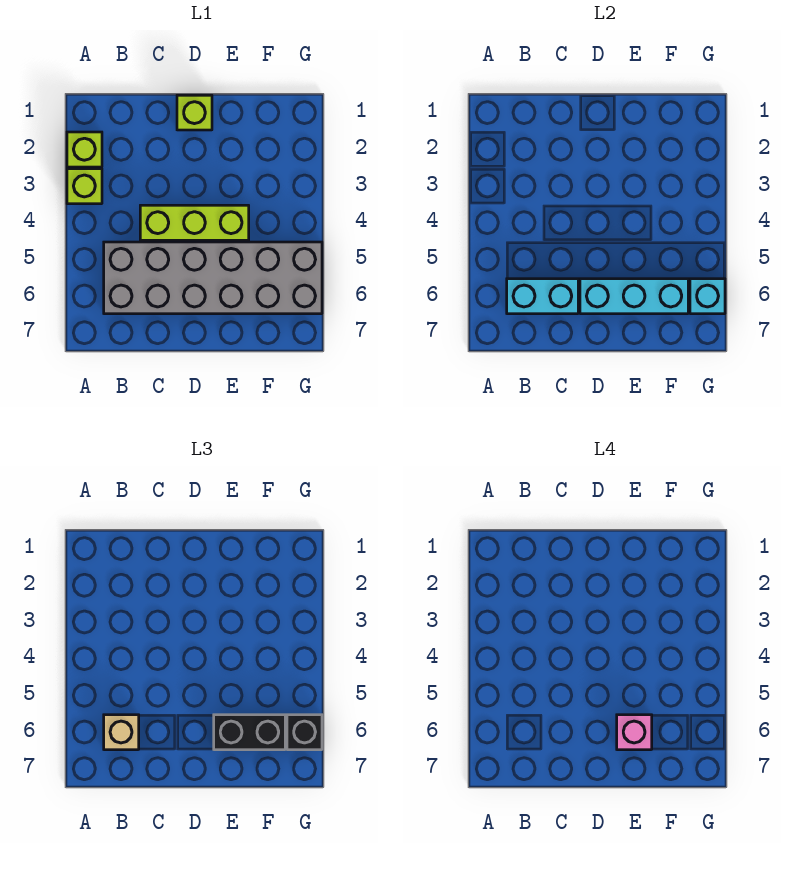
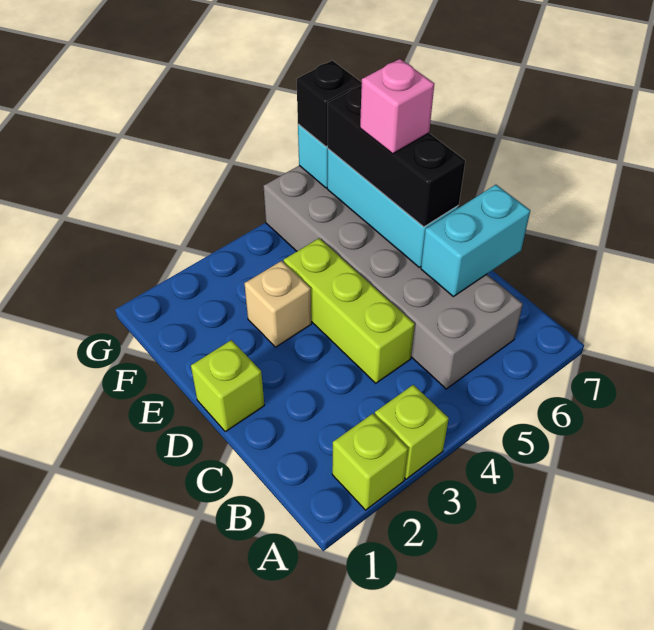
cyan brick B6:C6 level 2 -> cyan brick C6:C7 level 2
tan brick B6 level 3 -> tan brick E3 level 1
black brick E6:F6 level 3 -> black brick D6:F6 level 3

